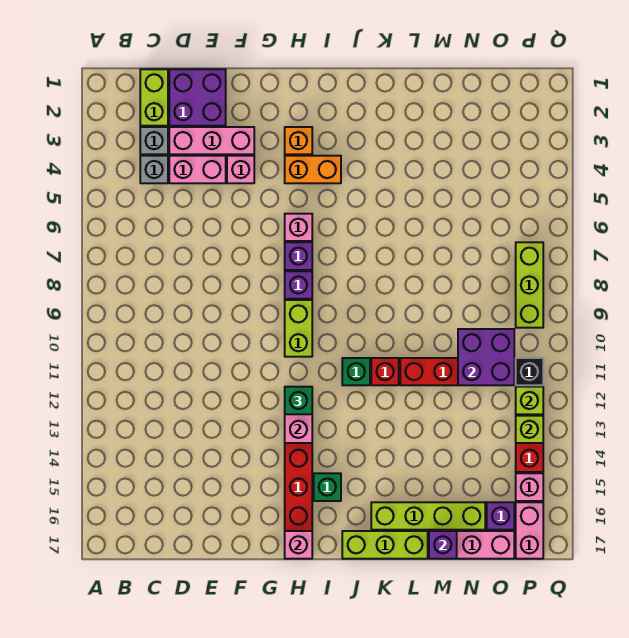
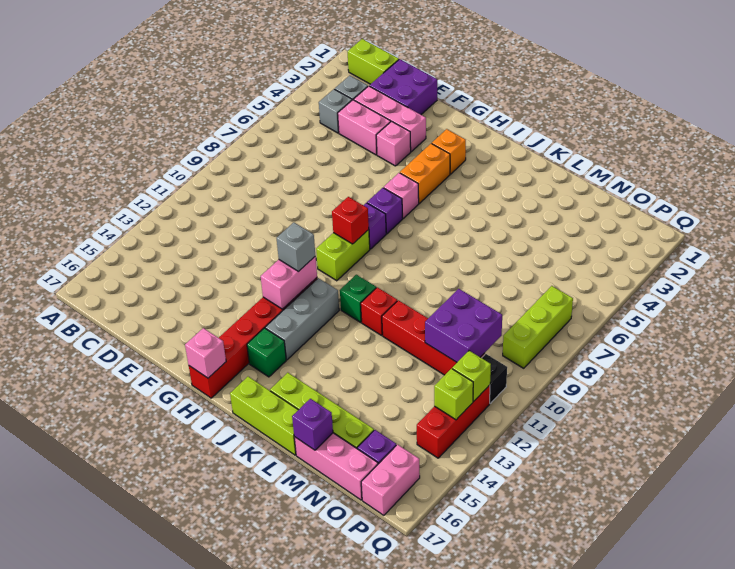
lime brick C1:C2 level 1 -> lime brick B1:C1 level 1
orange brick H4:I4 level 1 -> orange brick H4:H5 level 1
none -> red brick H9 level 2
green brick H12 level 3 -> grey brick H12 level 3
none -> grey brick I12:I14 level 1
pink brick P15 level 1 -> none

